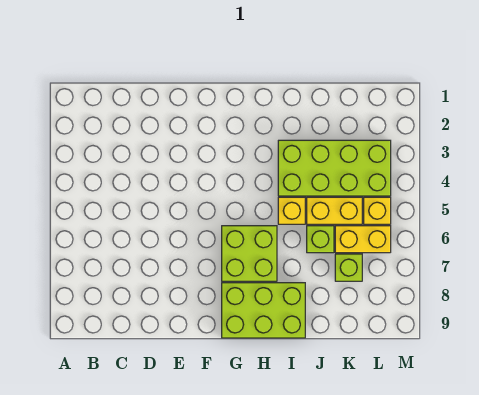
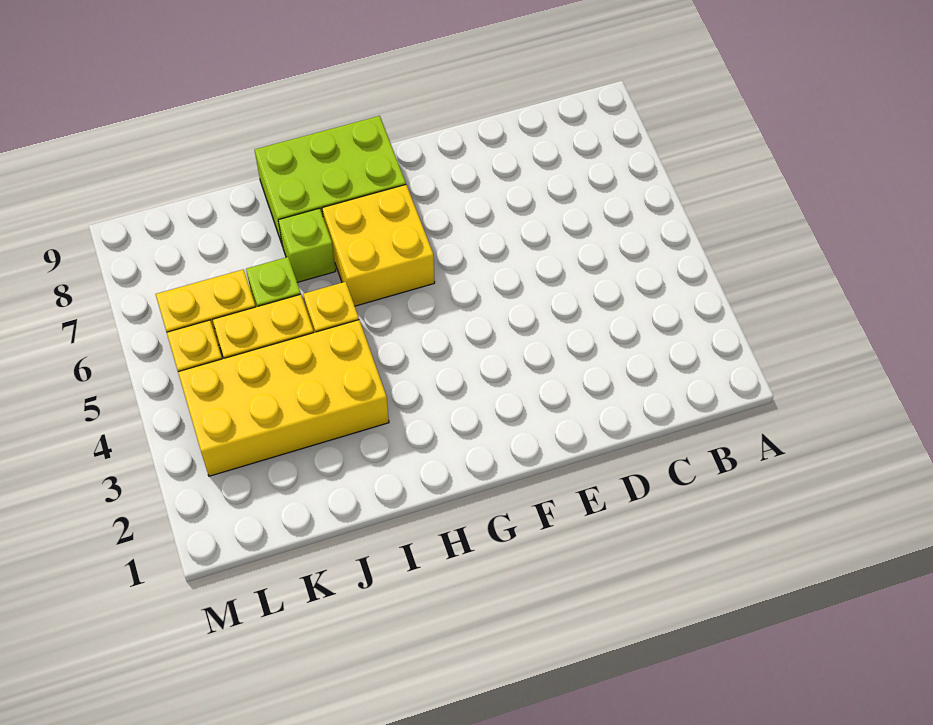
lime brick G6:H7 level 1 -> yellow brick G6:H7 level 1
lime brick I3:L4 level 1 -> yellow brick I3:L4 level 1
lime brick K7 level 1 -> lime brick I7 level 1

